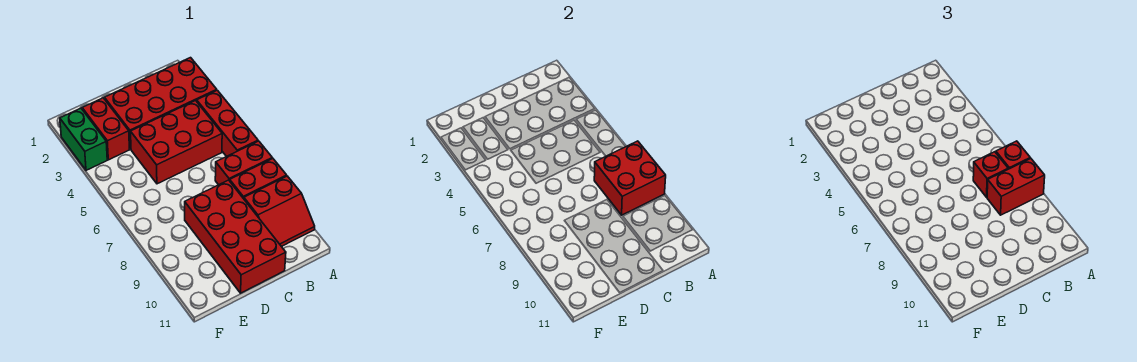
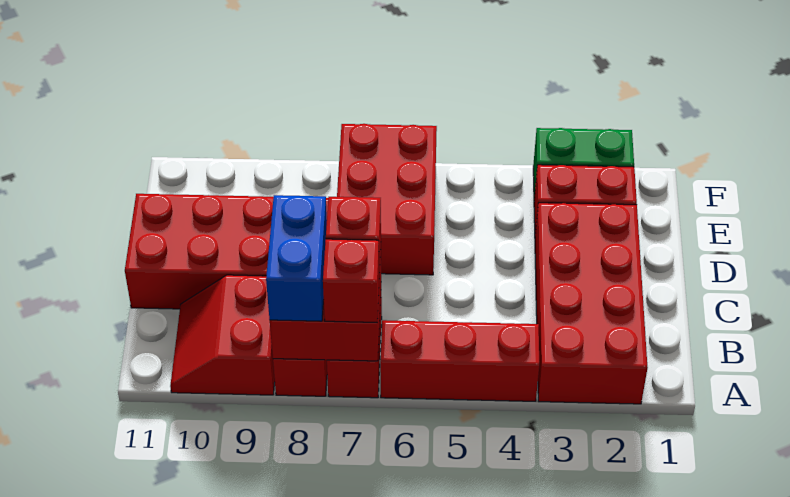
red brick A8:B8 level 3 -> blue brick A8:B8 level 3
red brick B4:D5 level 1 -> red brick D6:F7 level 1

